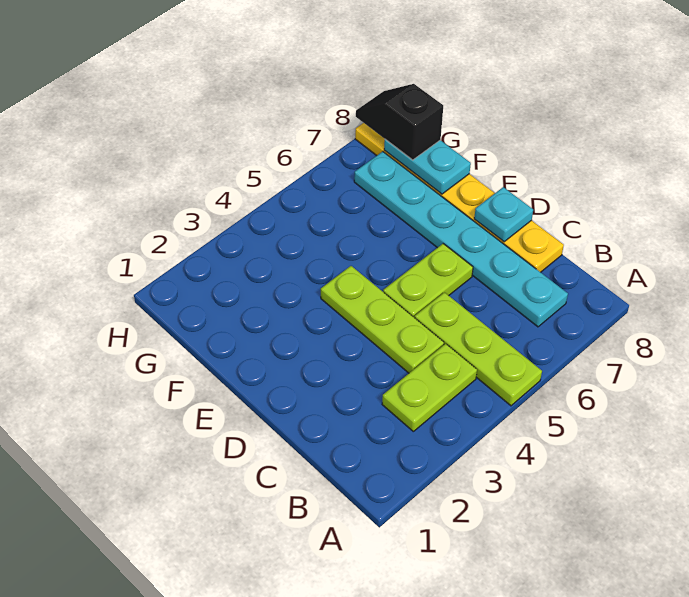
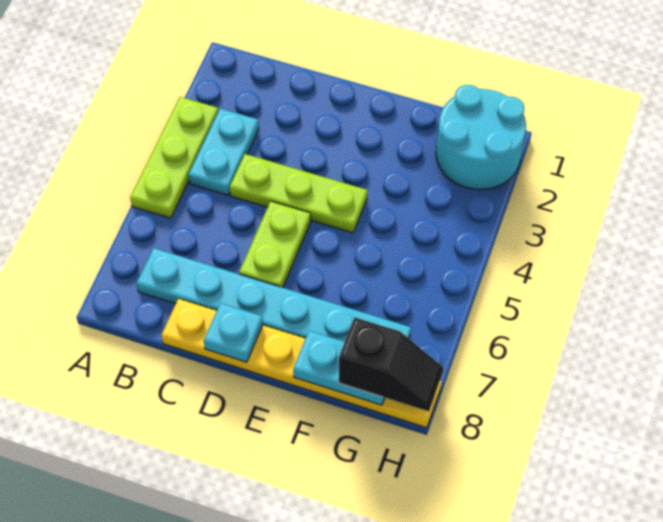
lime plate A5:C5 level 1 -> lime plate A3:A5 level 1
lime plate B3:B4 level 1 -> cyan plate B3:B4 level 1
none -> cyan round brick G1:H2 level 1

